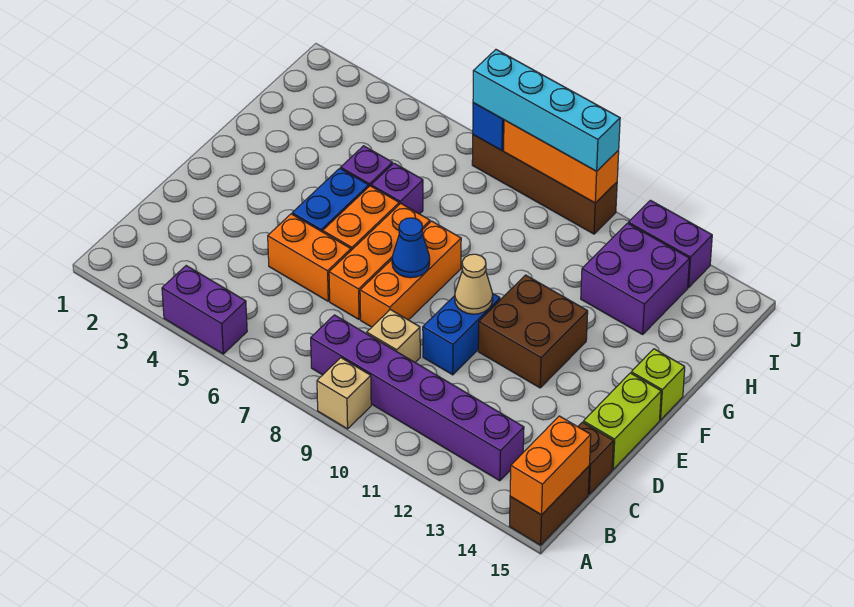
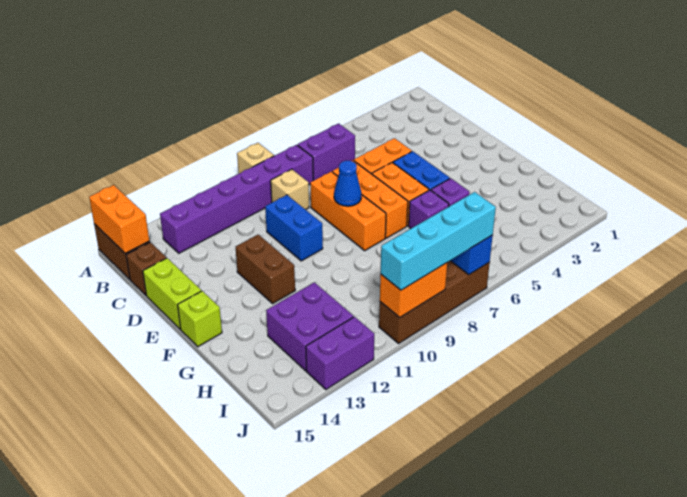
purple brick A4:A5 level 1 -> purple brick B6:B7 level 1
tan cone E10 level 2 -> none
brown brick E11:F12 level 1 -> brown brick E12:F12 level 1
orange brick J8:J10 level 2 -> orange brick J9:J10 level 2

